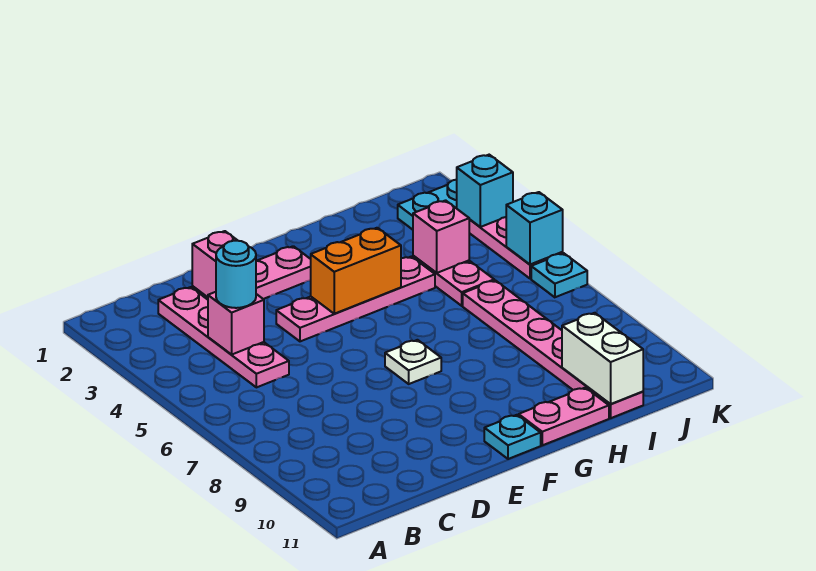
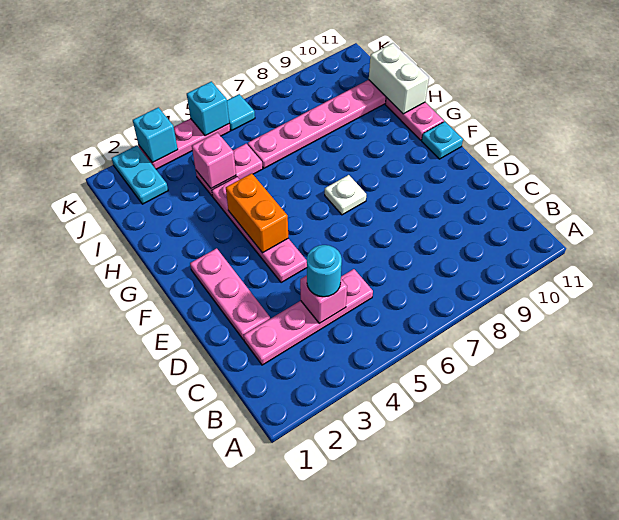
pink brick D2 level 2 -> none
white brick I10:I11 level 2 -> white brick H11:I11 level 2
cyan plate K6 level 1 -> cyan tile K6 level 1

